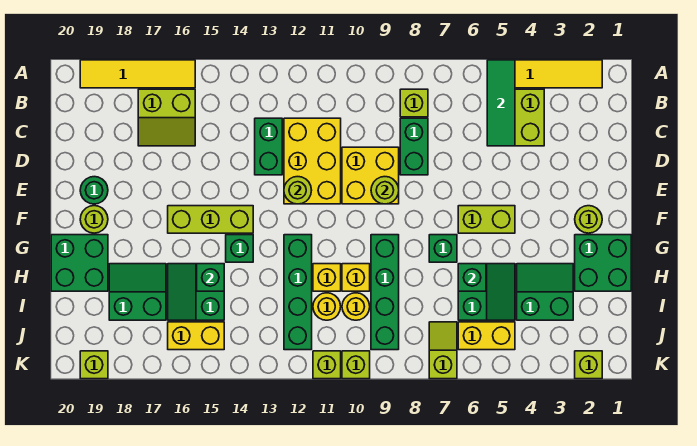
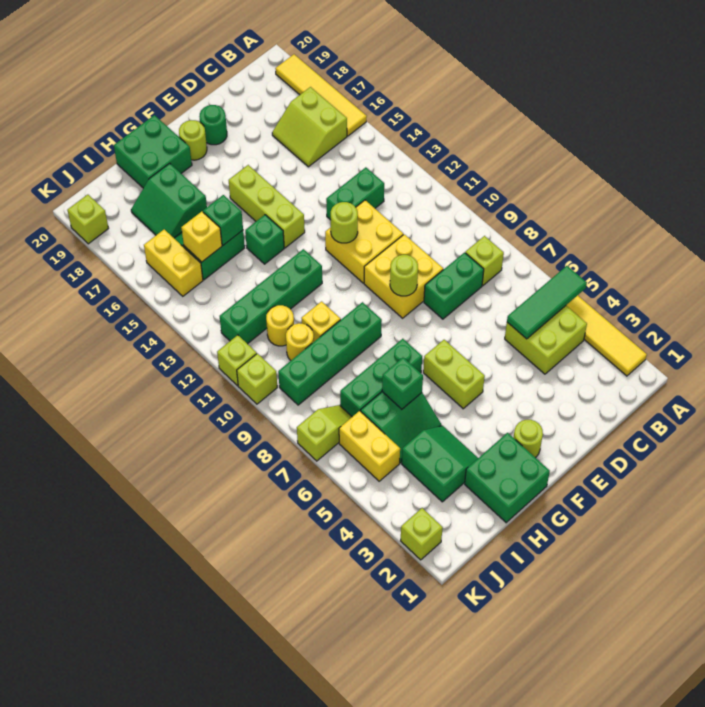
yellow brick C11:E12 level 1 -> yellow brick D11:E12 level 1
green brick G7 level 1 -> green brick G7:I7 level 1
yellow brick H11 level 1 -> yellow brick I15 level 2
green slope H17:I18 level 1 top I -> green slope H17:I18 level 1 top H

